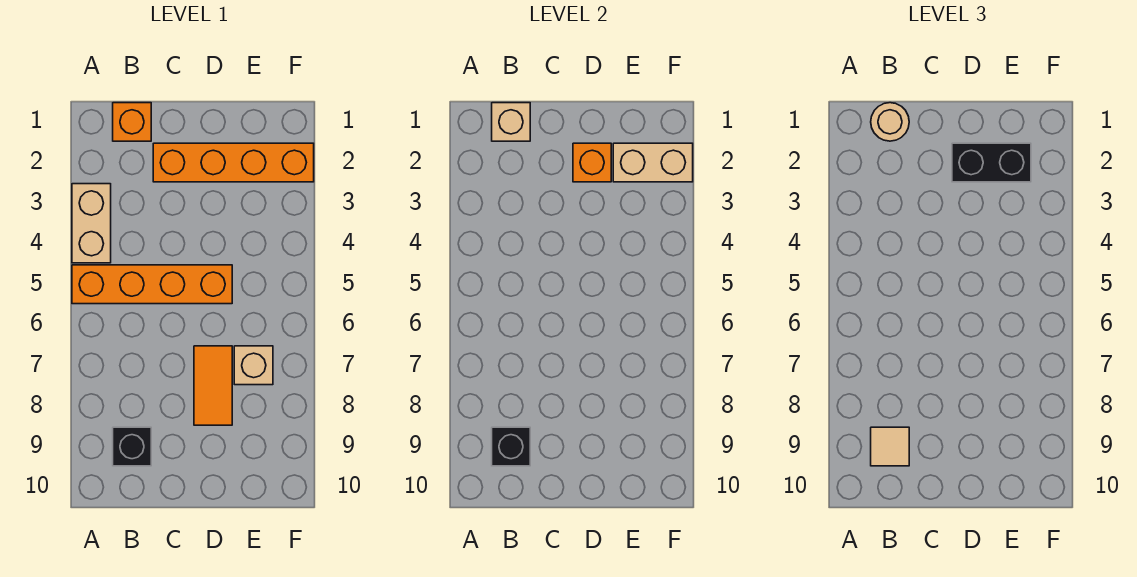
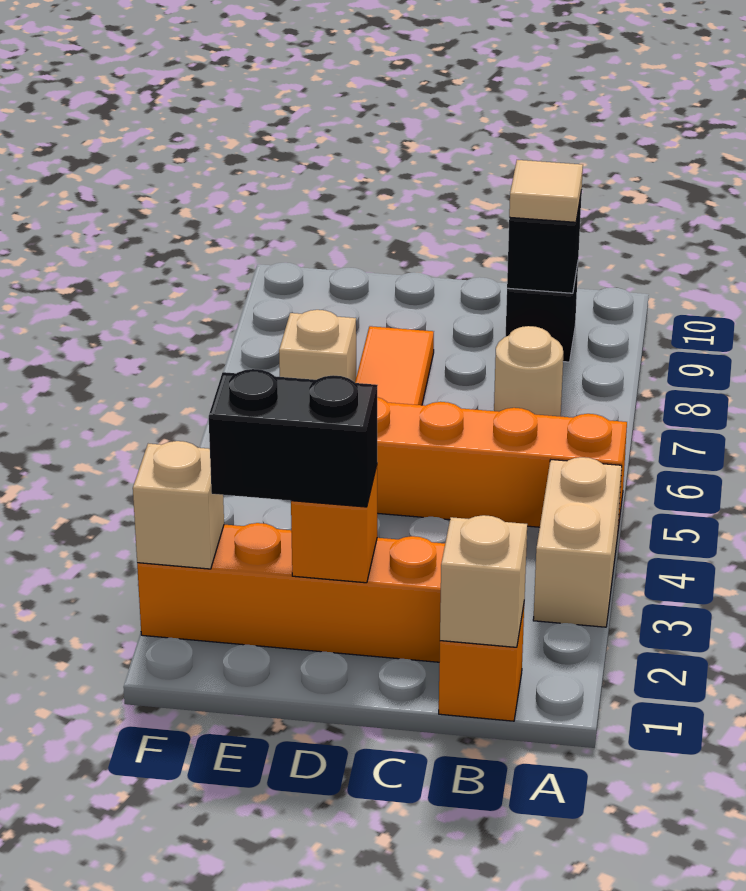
tan round brick B1 level 3 -> tan round brick B7 level 1
tan brick E2:F2 level 2 -> tan brick F2 level 2

